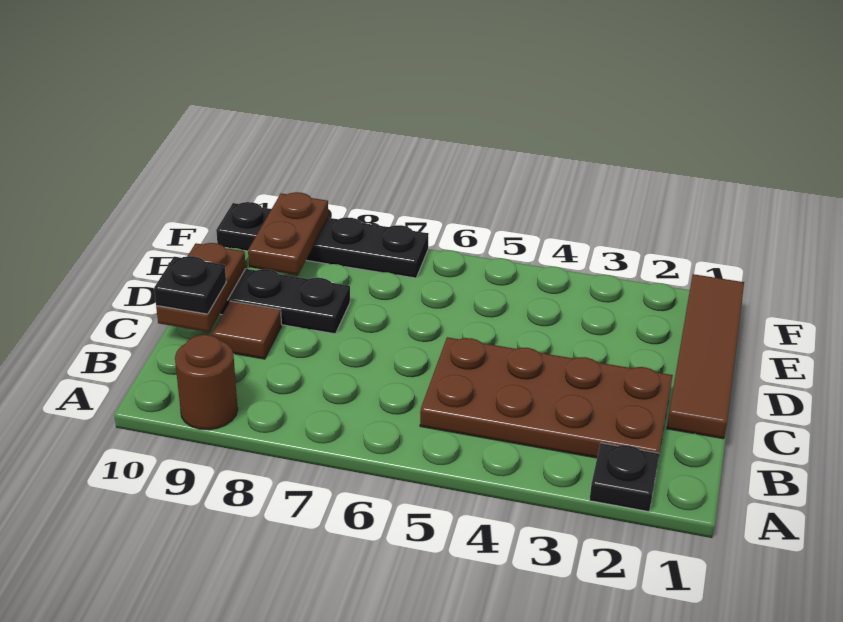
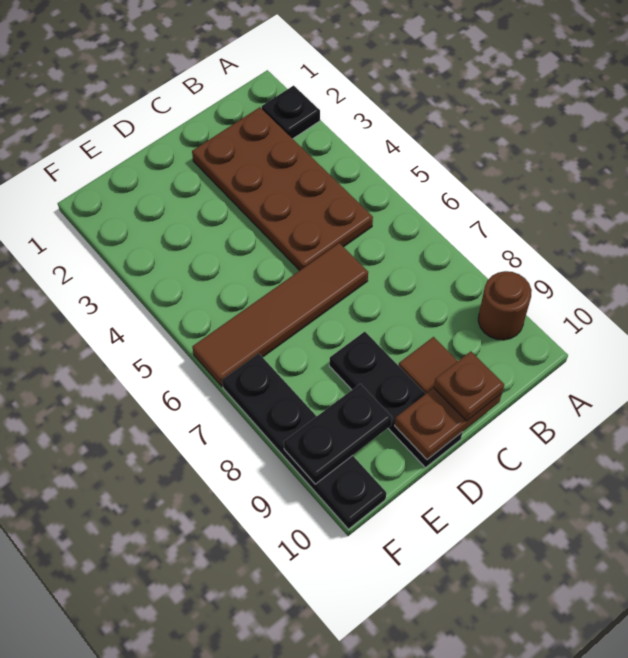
brown tile C1:F1 level 1 -> brown tile C6:F6 level 1
black plate C10 level 3 -> brown plate C10 level 3
brown plate E9:F9 level 2 -> black plate E9:F9 level 2

